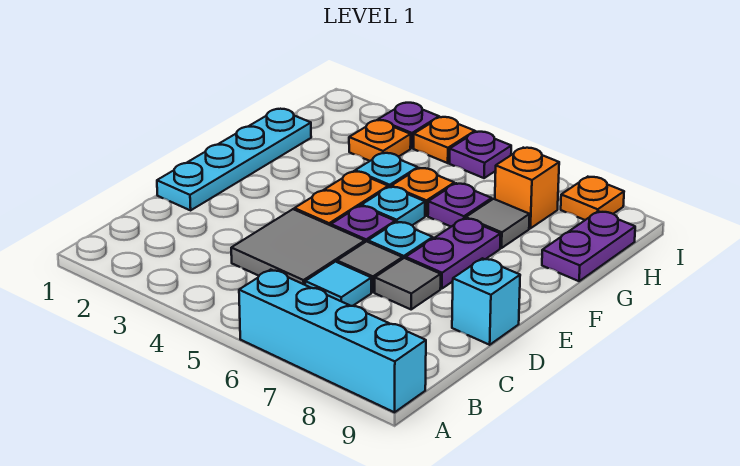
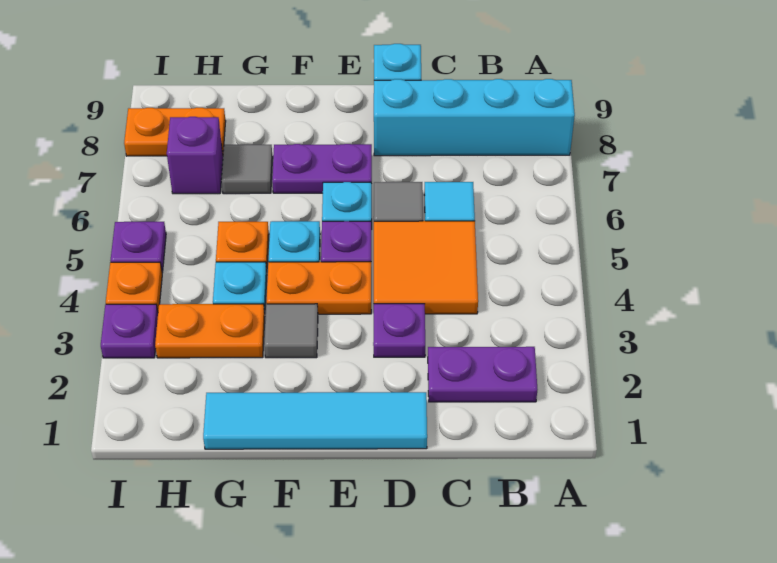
cyan brick A6:A9 level 1 -> cyan brick A8:D8 level 1
grey tile C4:D5 level 1 -> orange tile C4:D5 level 1
cyan plate D1:G1 level 1 -> cyan tile D1:G1 level 1
grey tile D7 level 1 -> grey tile F3 level 1
purple plate G6 level 1 -> purple plate D3 level 1
purple plate G9:H9 level 1 -> purple plate B2:C2 level 1
orange plate H3 level 1 -> orange plate G3:H3 level 1
orange brick H7 level 1 -> purple brick H7 level 1
orange plate I8 level 1 -> orange plate H8:I8 level 1

